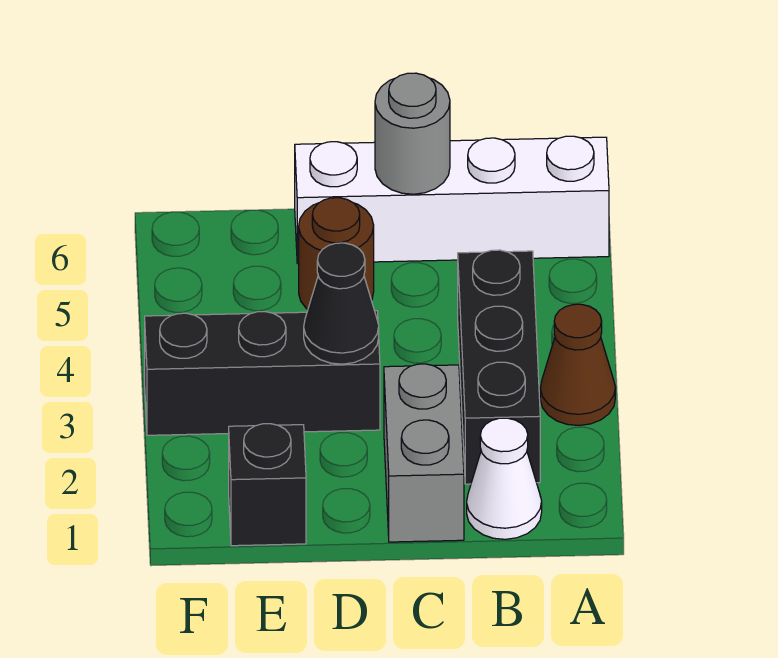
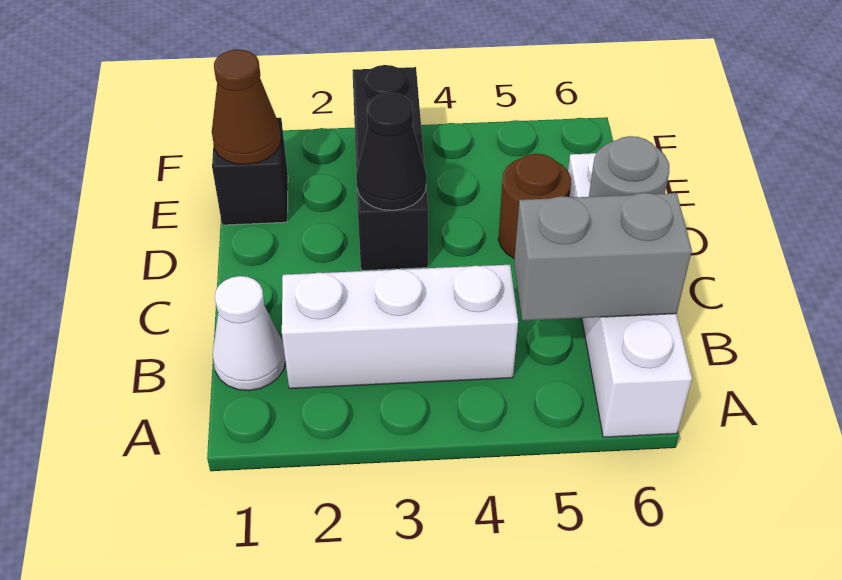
brown cone A3 level 1 -> brown cone E1 level 2
black brick B2:B4 level 1 -> white brick B2:B4 level 1
grey brick C1:C2 level 1 -> grey brick B5:B6 level 2

